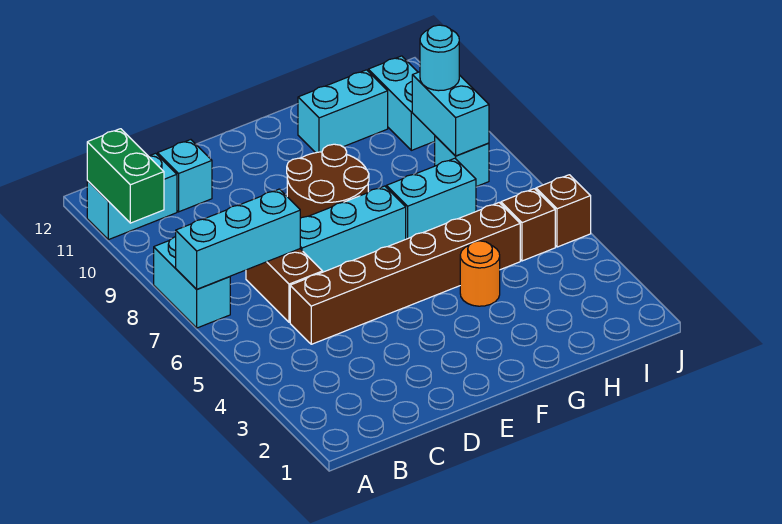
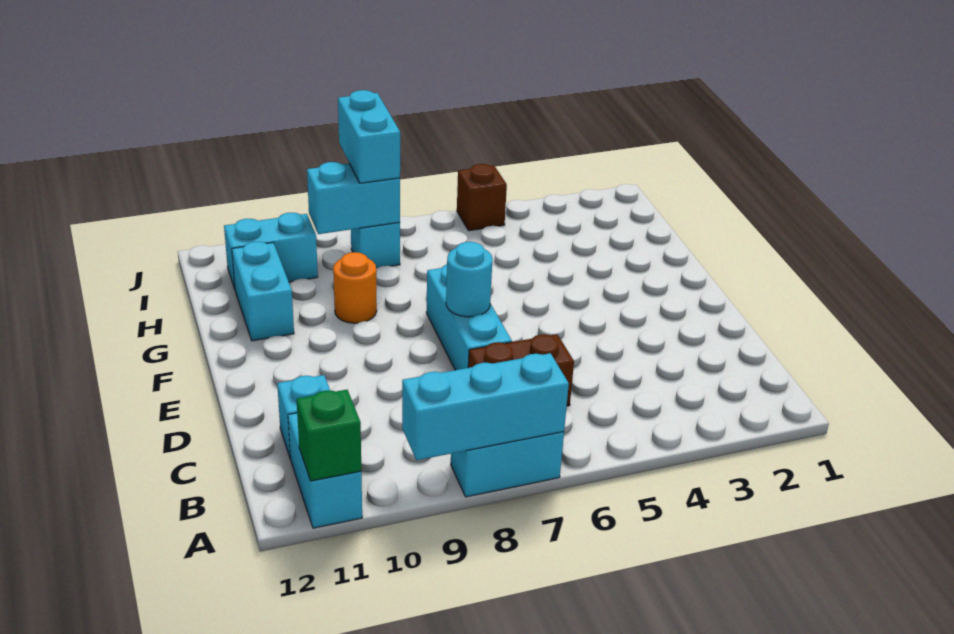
cyan brick A7:C7 level 2 -> cyan brick A7:A9 level 2
green brick A10:A11 level 2 -> green brick A11 level 2
brown brick C5:H5 level 1 -> none
brown round brick E8:F9 level 1 -> none
orange round brick G4 level 1 -> orange round brick G9 level 1
cyan brick G7:H7 level 1 -> cyan brick I8:J8 level 3
brown brick I5 level 1 -> none
cyan round brick I9 level 3 -> cyan round brick E7 level 2

